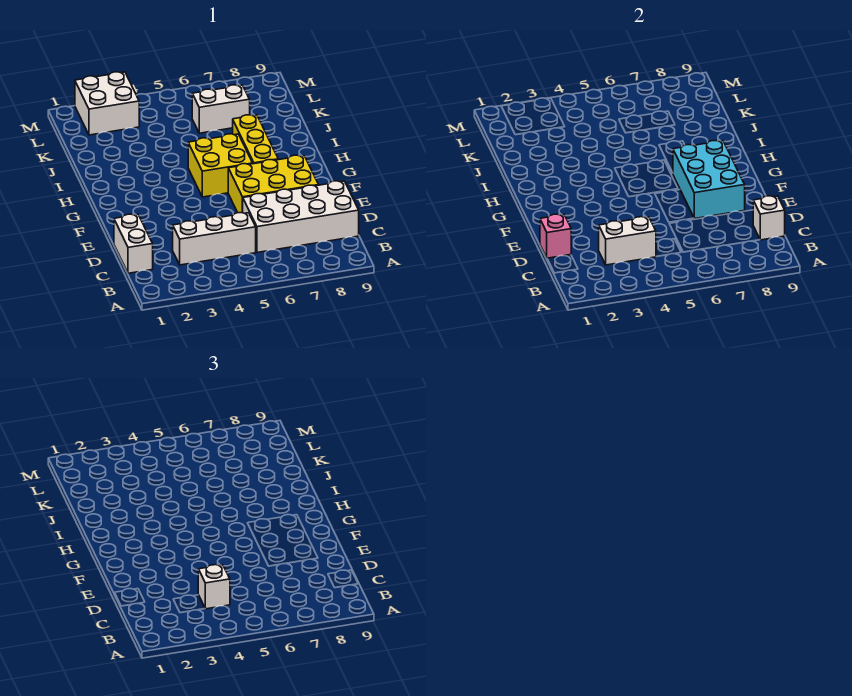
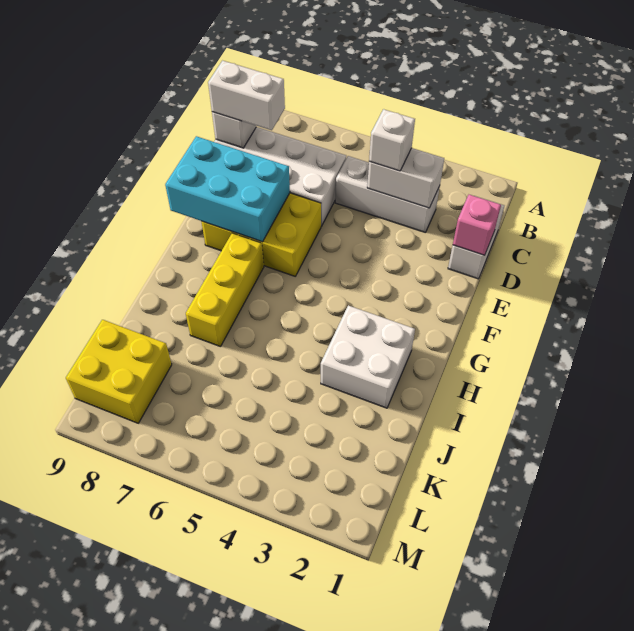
cyan brick E7:G8 level 2 -> cyan brick E7:F9 level 2
yellow brick G5:H6 level 1 -> yellow brick K8:L9 level 1
white brick K6:K7 level 1 -> white brick C8:C9 level 3
white brick L2:M3 level 1 -> white brick H2:I3 level 1

